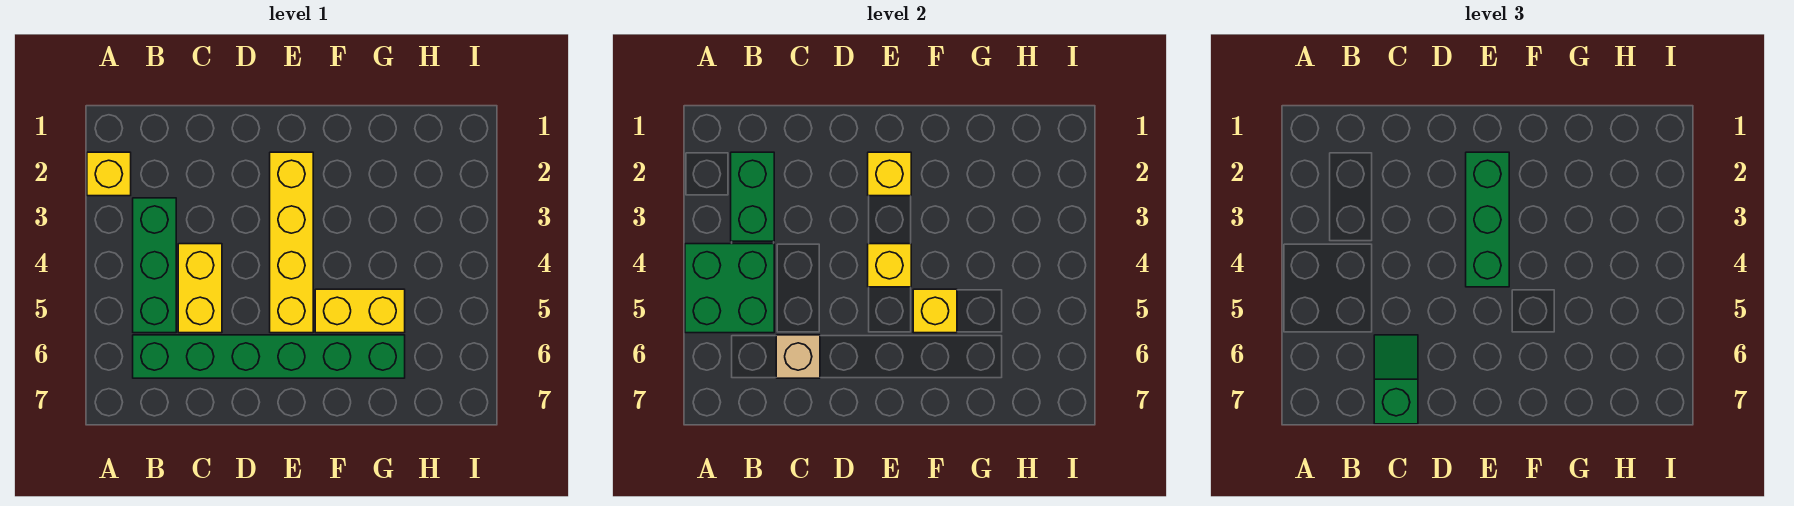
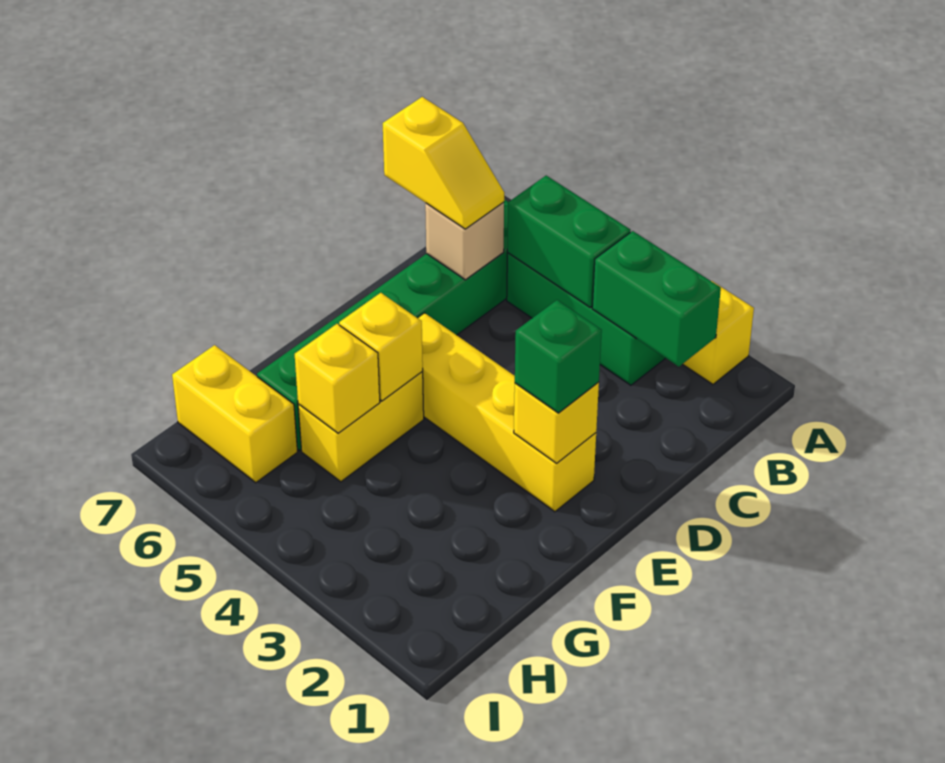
green brick A4:B5 level 2 -> green brick B4:B5 level 2
yellow brick C4:C5 level 1 -> yellow brick H6:H7 level 1
green slope C6:C7 level 3 top 7 -> yellow slope C6:C7 level 3 top 7
green brick E2:E4 level 3 -> green brick E2 level 3
yellow brick E4 level 2 -> yellow brick G5 level 2

